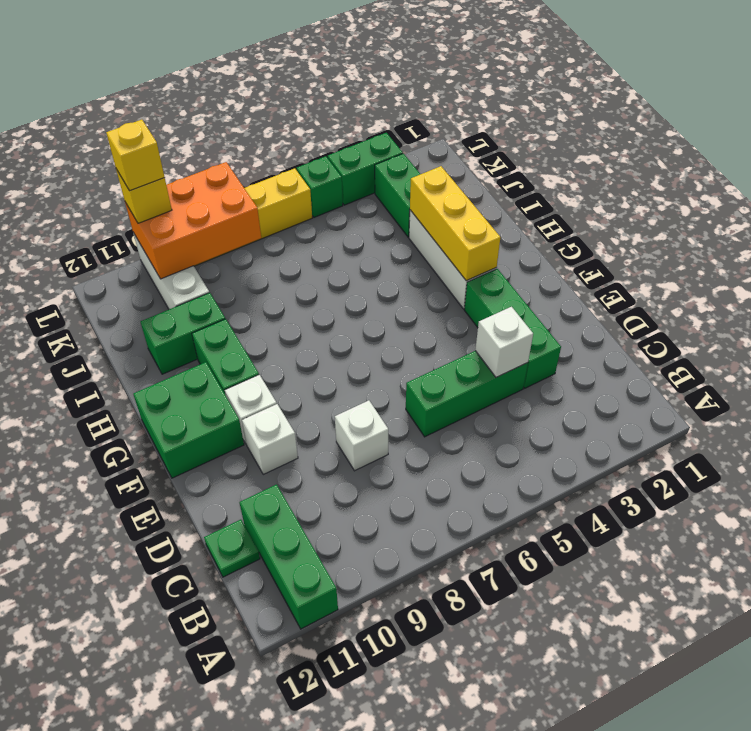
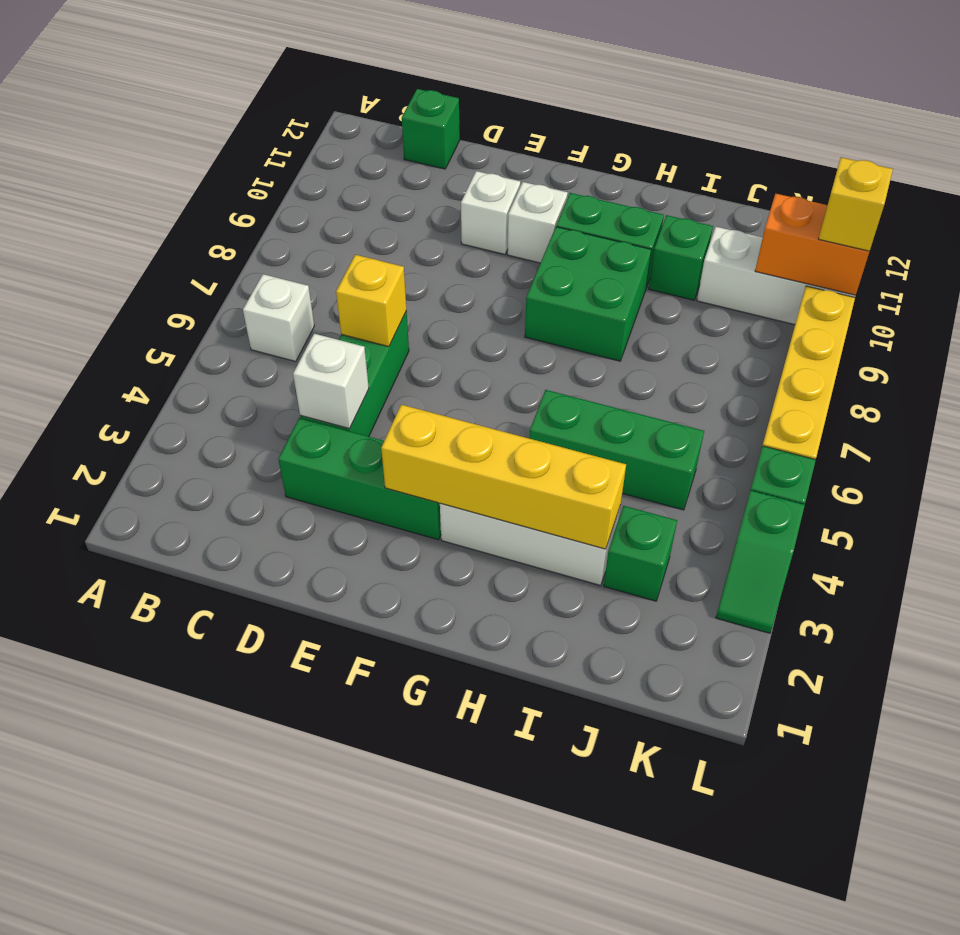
green brick A11:C11 level 1 -> green brick H5:J5 level 1
green plate C12 level 1 -> green brick C12 level 1
white brick D8 level 1 -> white brick B6 level 1
green brick F11:G12 level 1 -> green brick G8:H9 level 1
yellow brick G3:I3 level 2 -> yellow brick F3:I3 level 2
green brick I10:I11 level 1 -> green brick I10 level 1
green brick J3:K3 level 1 -> green brick J3 level 1
orange brick K8:L10 level 2 -> orange brick K10:L10 level 2
green brick L3:L4 level 1 -> green slope L3:L4 level 1 top 4
yellow brick L10 level 4 -> yellow brick D6 level 2

